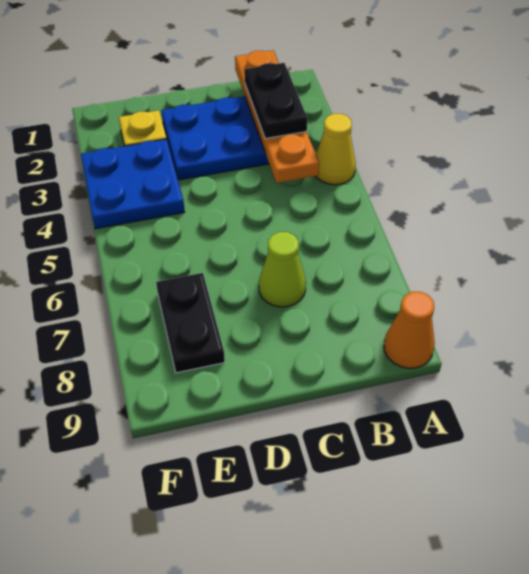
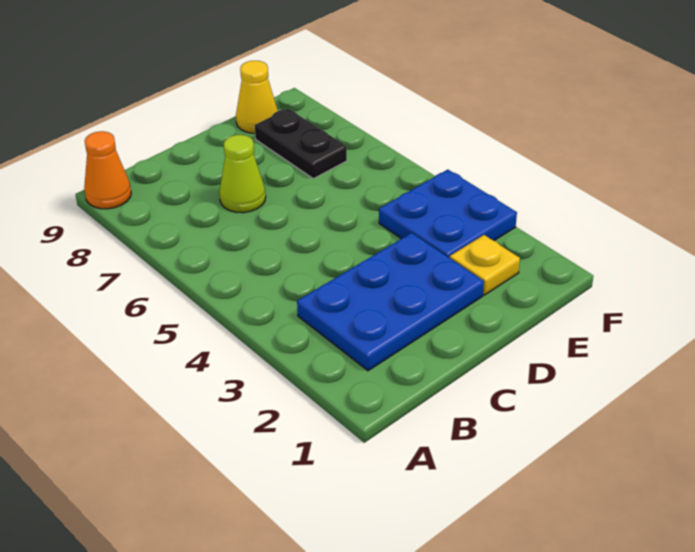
yellow cone A4 level 1 -> yellow cone E9 level 1
orange plate B1:B4 level 2 -> none
black plate B2:B3 level 3 -> none

